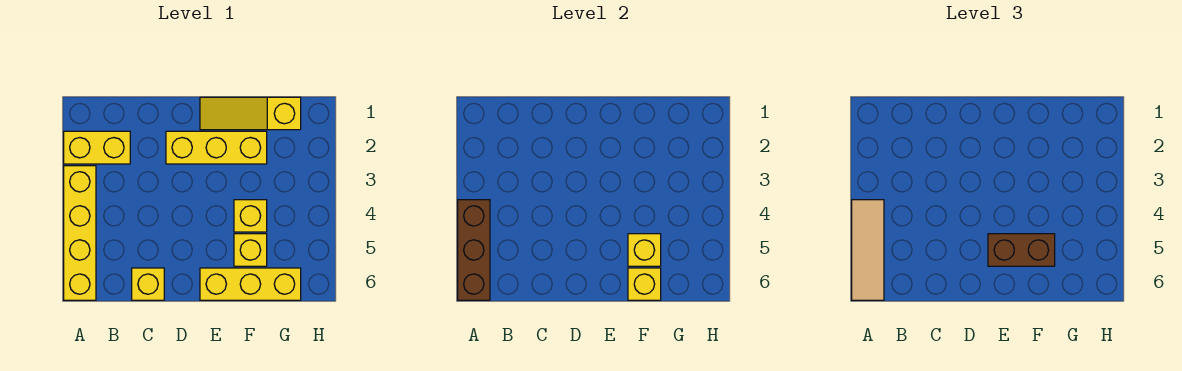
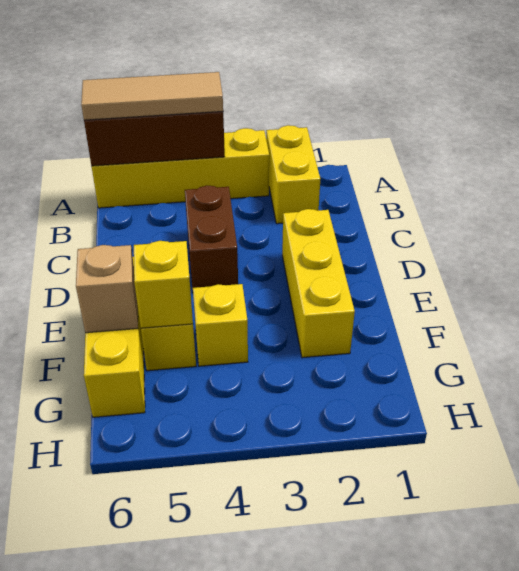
yellow brick C6 level 1 -> none
yellow slope E1:G1 level 1 top G -> none
brown brick E5:F5 level 3 -> brown brick C4:D4 level 1
yellow brick F6 level 2 -> tan brick F6 level 2

